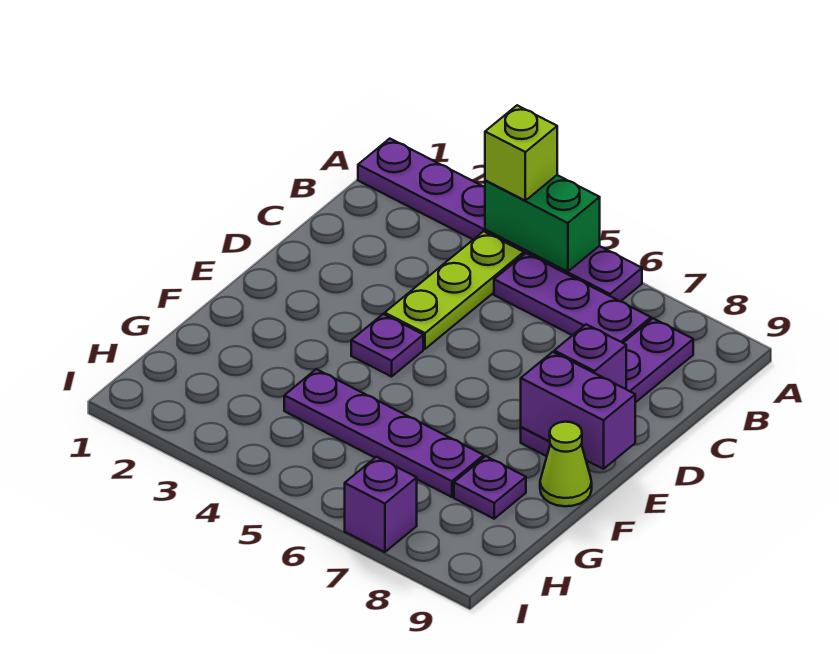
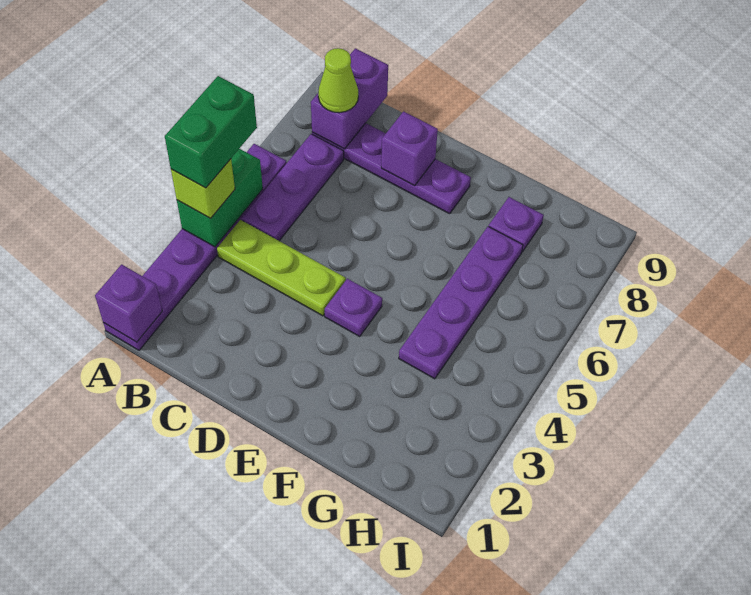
none -> green brick A4:A5 level 4
purple brick E8:E9 level 2 -> purple brick B8:B9 level 2
lime cone F9 level 1 -> lime cone B8 level 3
purple brick I7 level 1 -> purple brick A1 level 2

